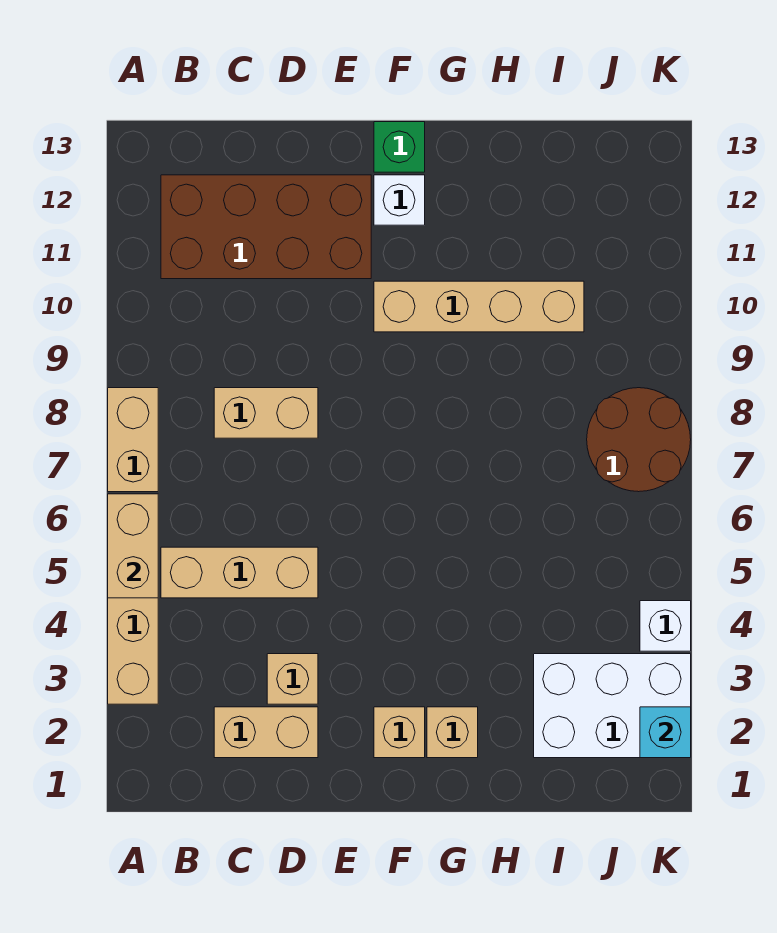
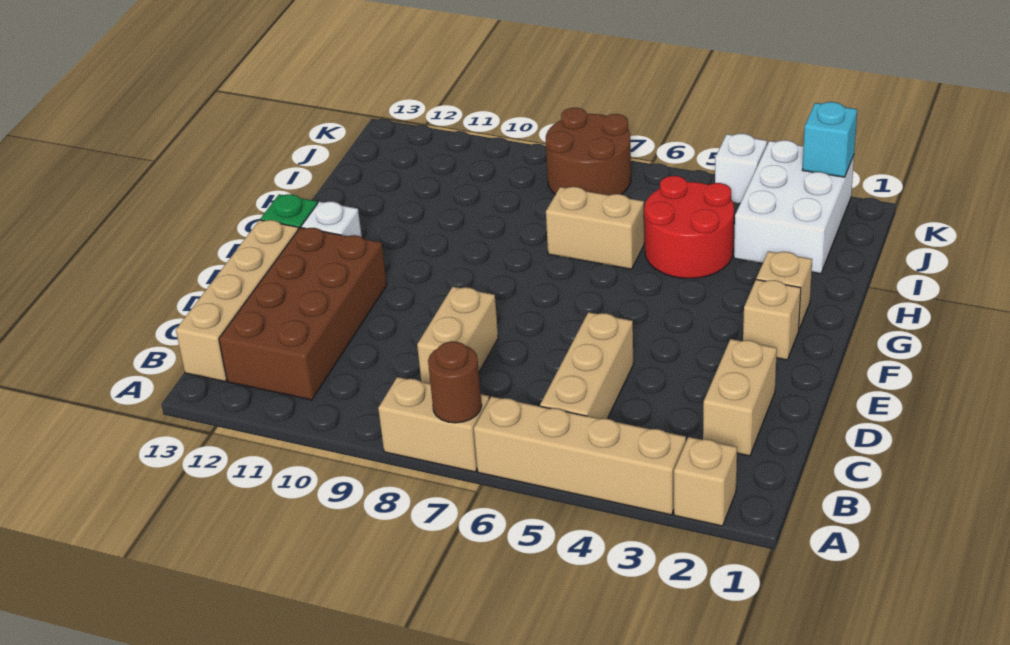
tan brick A5:A6 level 2 -> tan brick H6:H7 level 1
none -> brown round brick A7 level 2
tan brick D3 level 1 -> tan brick A2 level 1
tan brick F10:I10 level 1 -> tan brick B13:E13 level 1
none -> red round brick H4:I5 level 1

